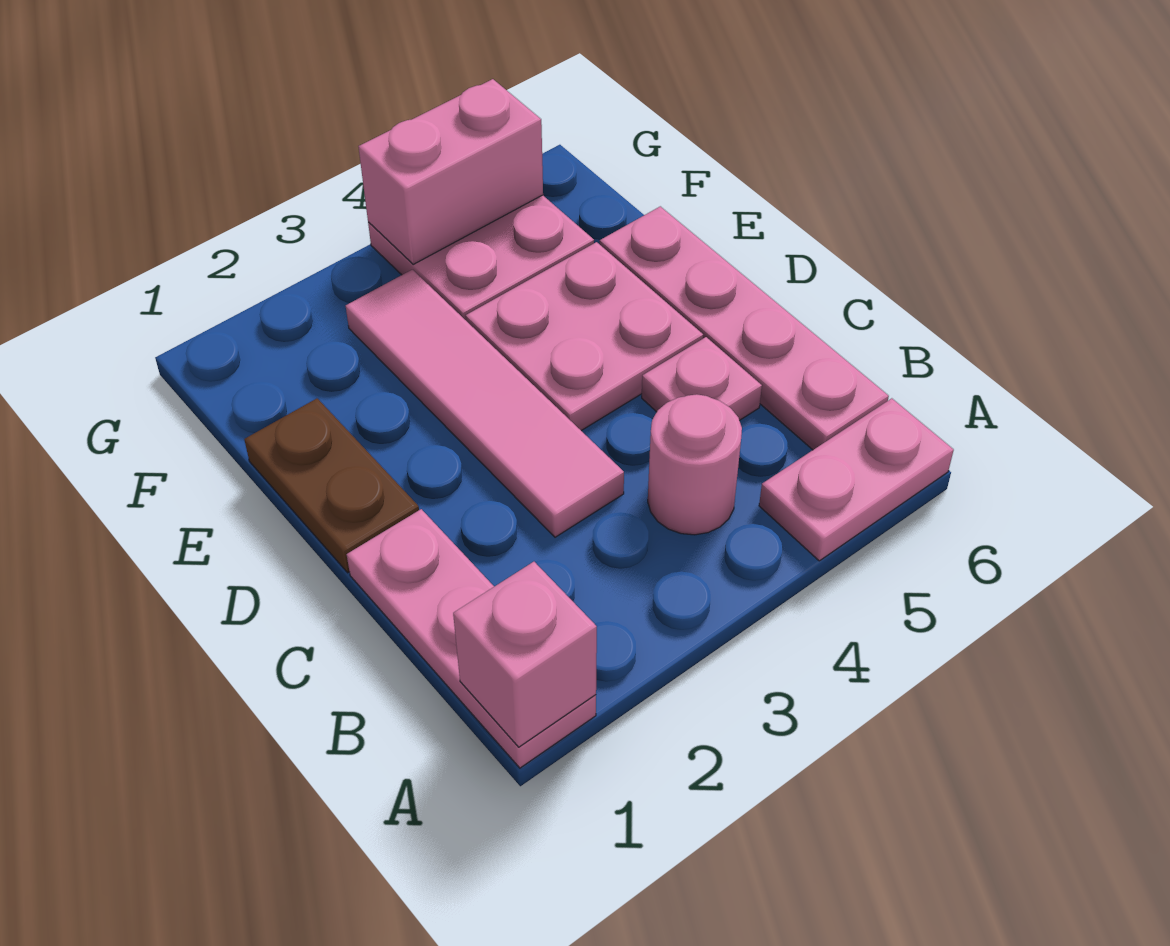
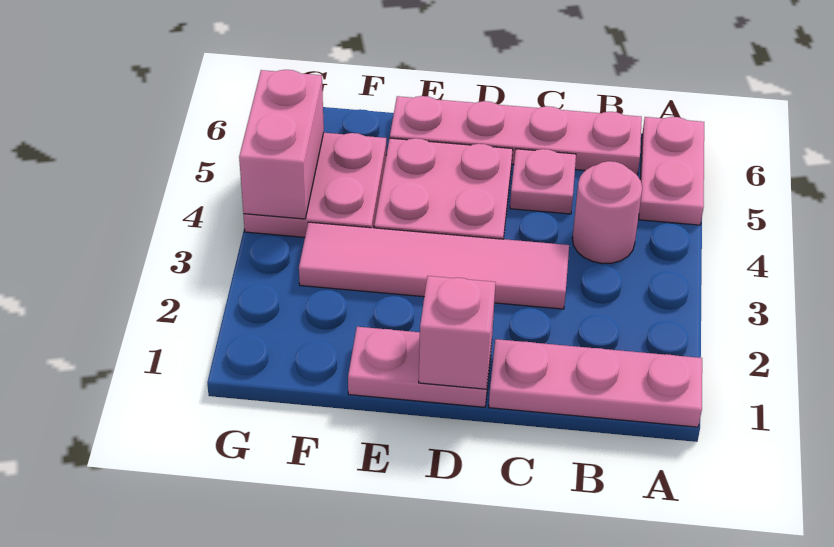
pink brick A1 level 2 -> pink brick D1 level 2
brown plate D1:E1 level 1 -> pink plate D1:E1 level 1

